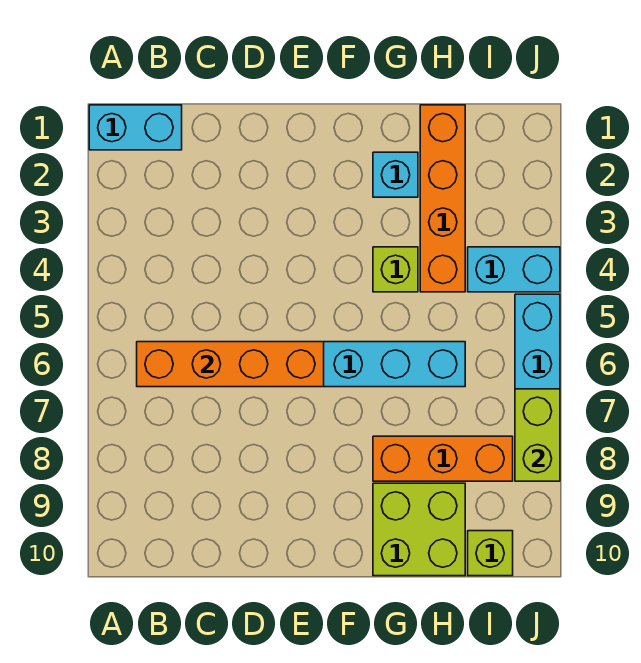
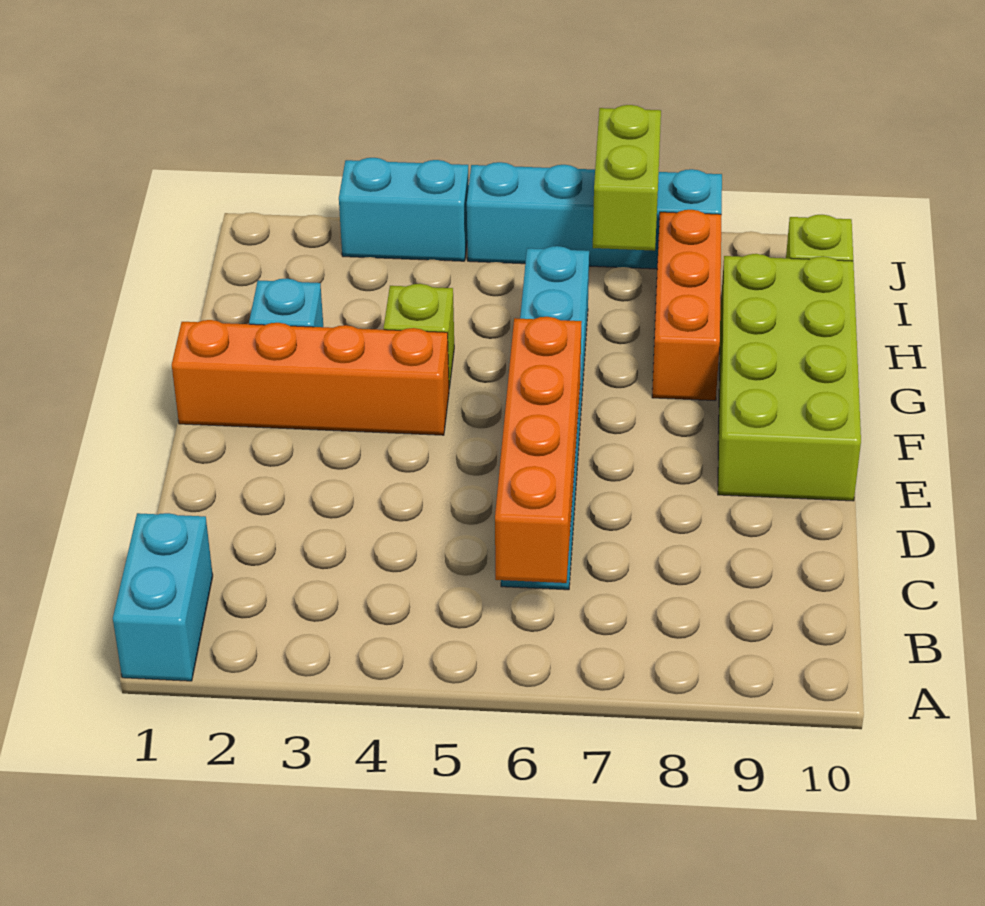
lime brick G9:H10 level 1 -> lime brick E9:H10 level 1
orange brick H1:H4 level 1 -> orange brick F1:F4 level 1
cyan brick I4:J4 level 1 -> cyan brick J3:J4 level 1
lime brick J7:J8 level 2 -> lime brick I7:J7 level 2

